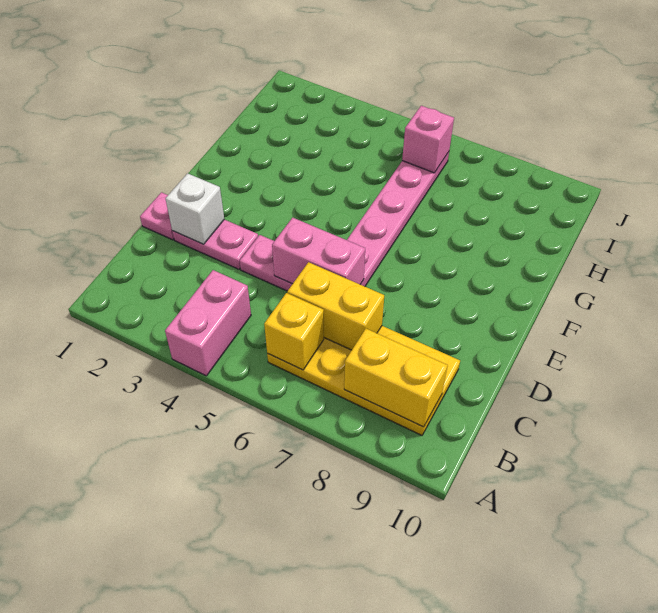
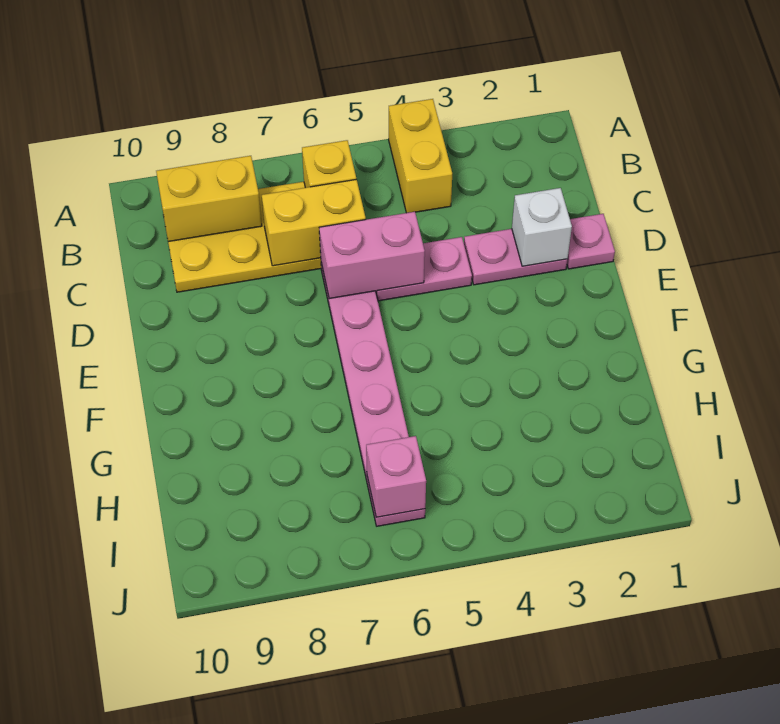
pink brick A4:B4 level 1 -> yellow brick A4:B4 level 1

